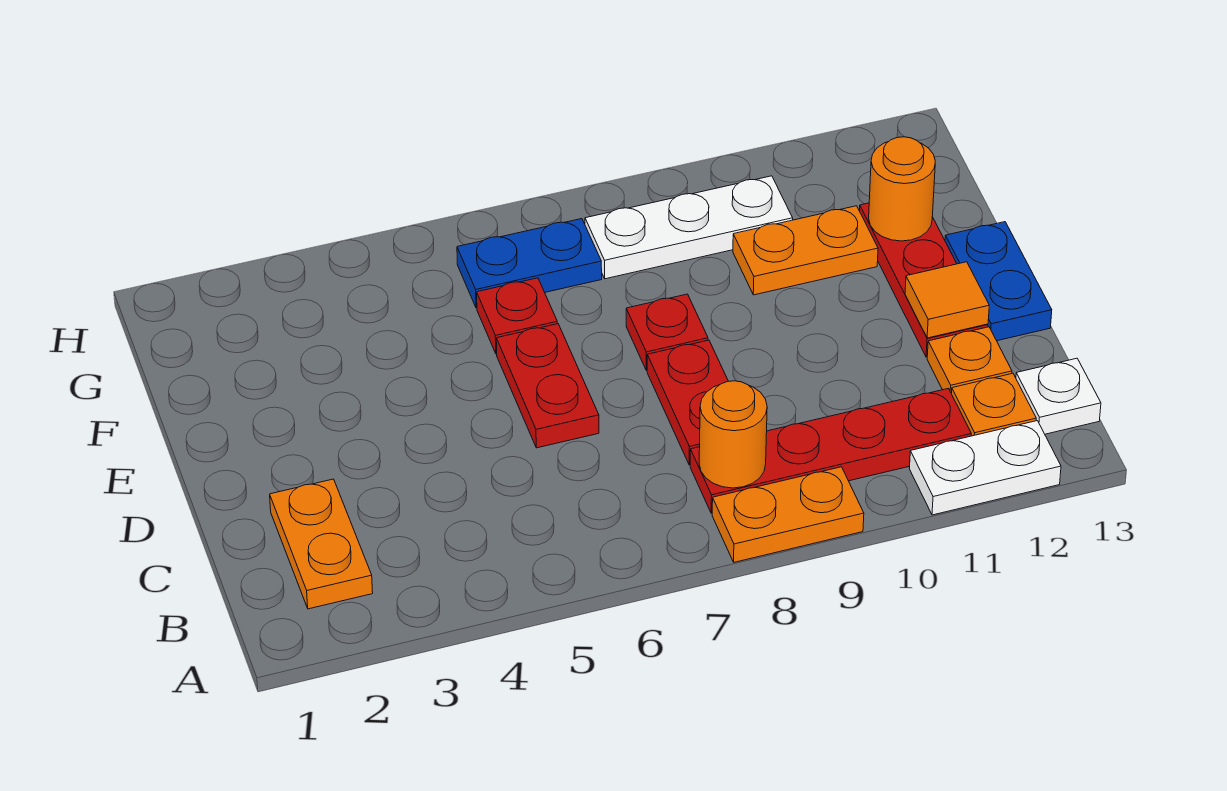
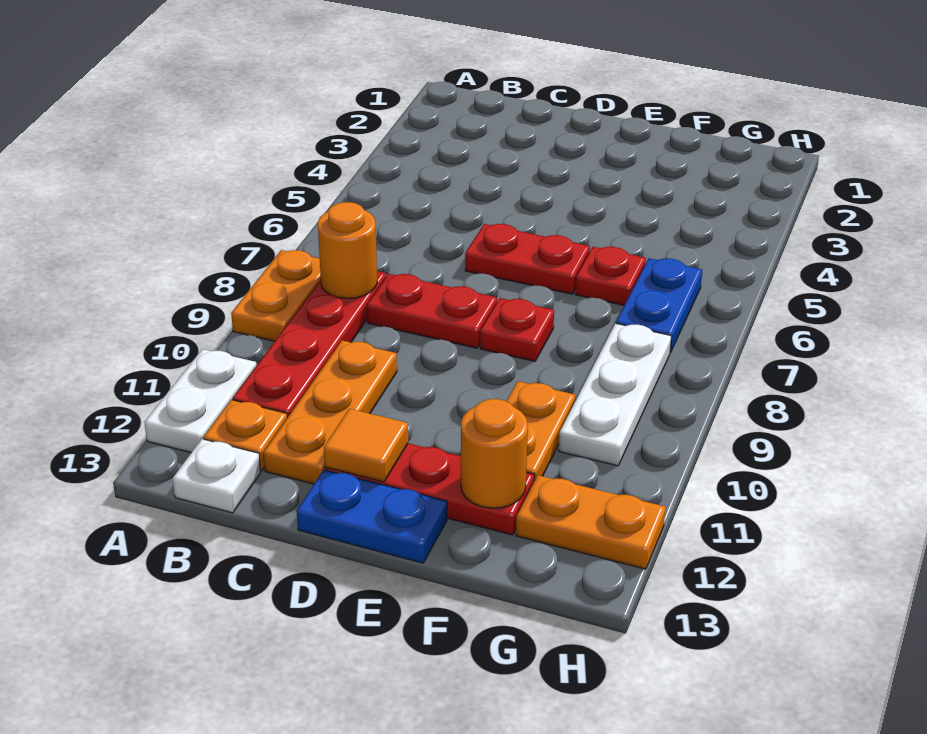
orange plate B2:C2 level 1 -> orange plate G12:H12 level 1
orange plate C12 level 1 -> orange plate C10:C12 level 1

